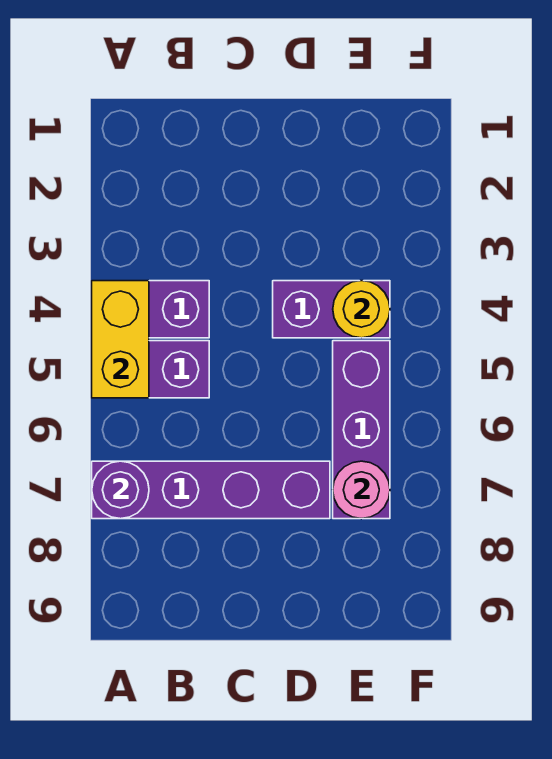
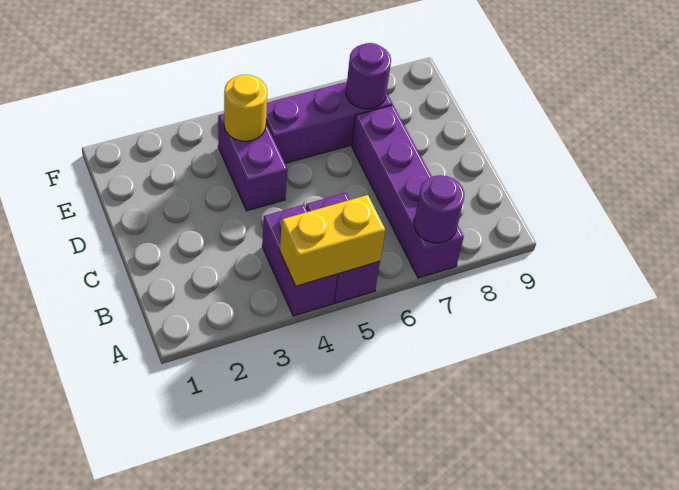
pink round brick E7 level 2 -> purple round brick E7 level 2

